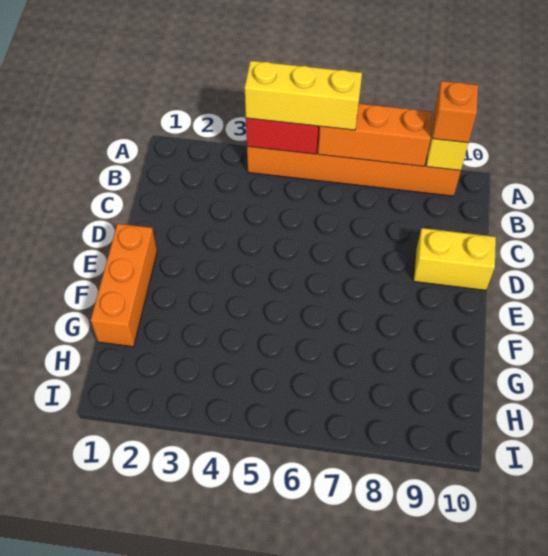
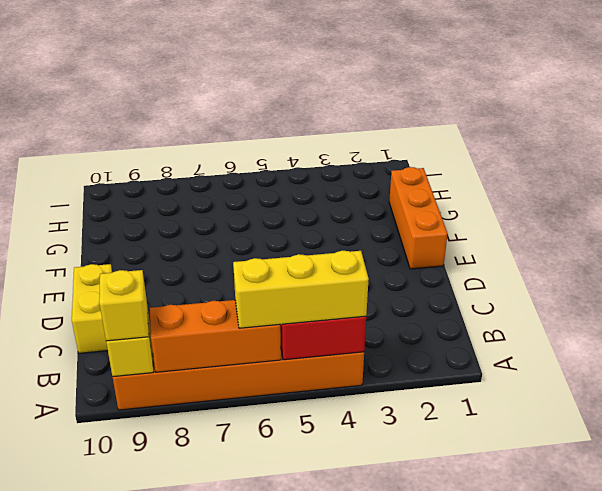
orange brick A9 level 3 -> yellow brick A9 level 3
yellow brick D9:D10 level 1 -> yellow brick C10:D10 level 1

